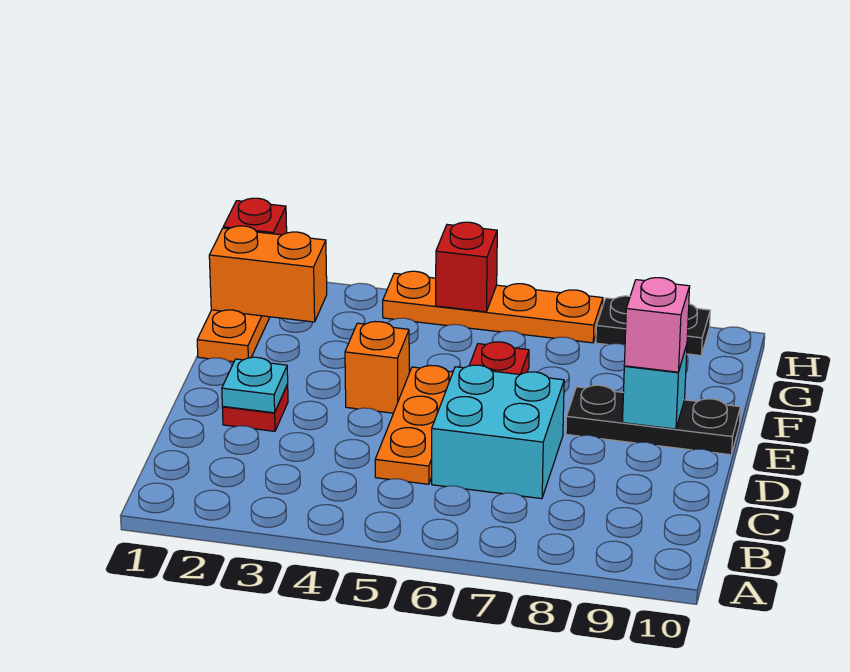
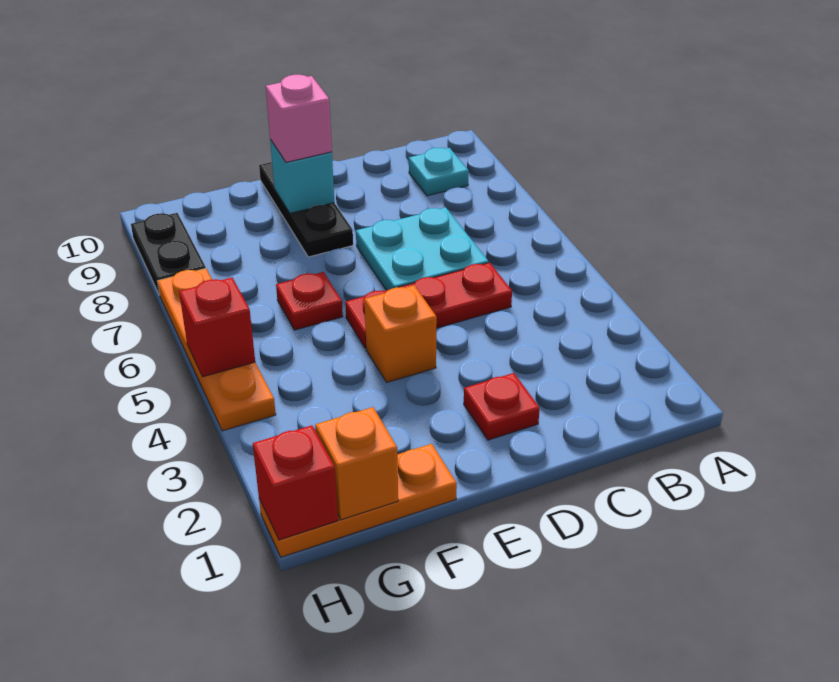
orange plate C5:E5 level 1 -> red plate C5:E5 level 1
cyan brick C6:D7 level 1 -> cyan plate C6:D7 level 1
cyan plate D2 level 2 -> cyan plate B9 level 1
orange brick G1:G2 level 2 -> orange brick G1 level 2

